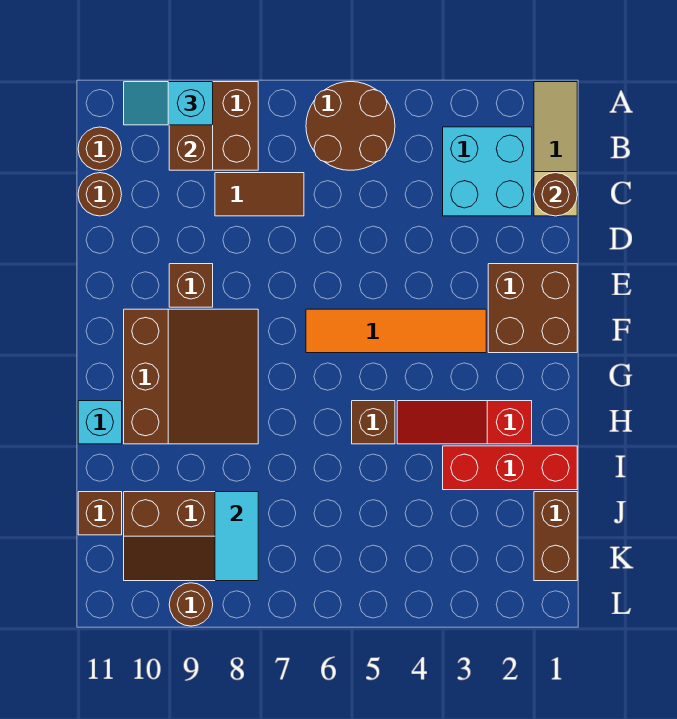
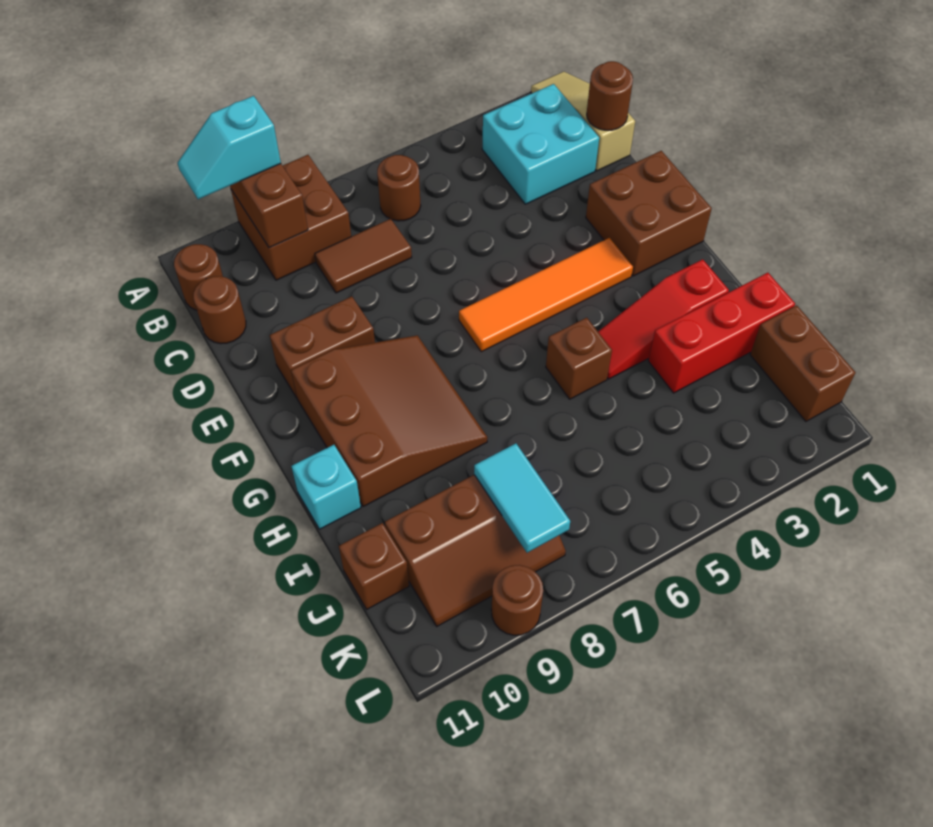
brown round brick A5:B6 level 1 -> brown round brick B6 level 1
brown brick E9 level 1 -> brown brick E9:E10 level 1

